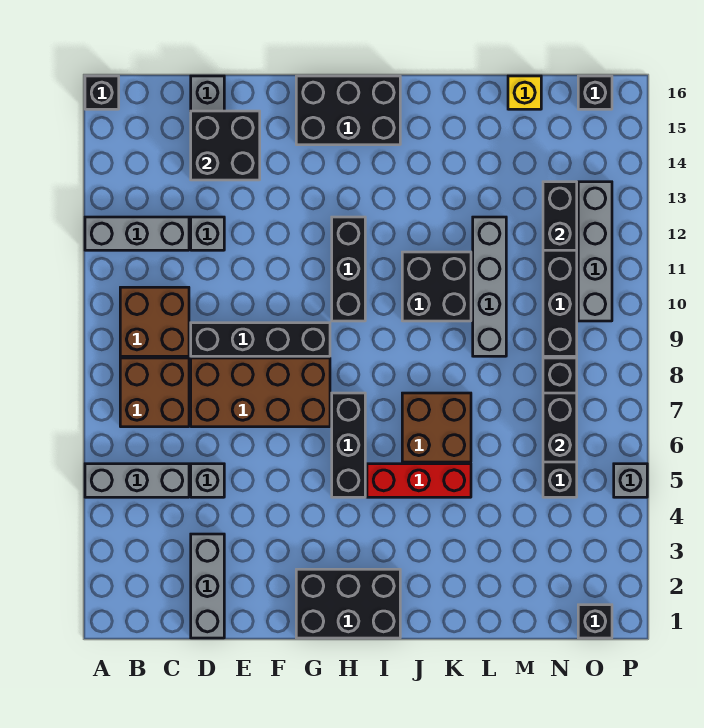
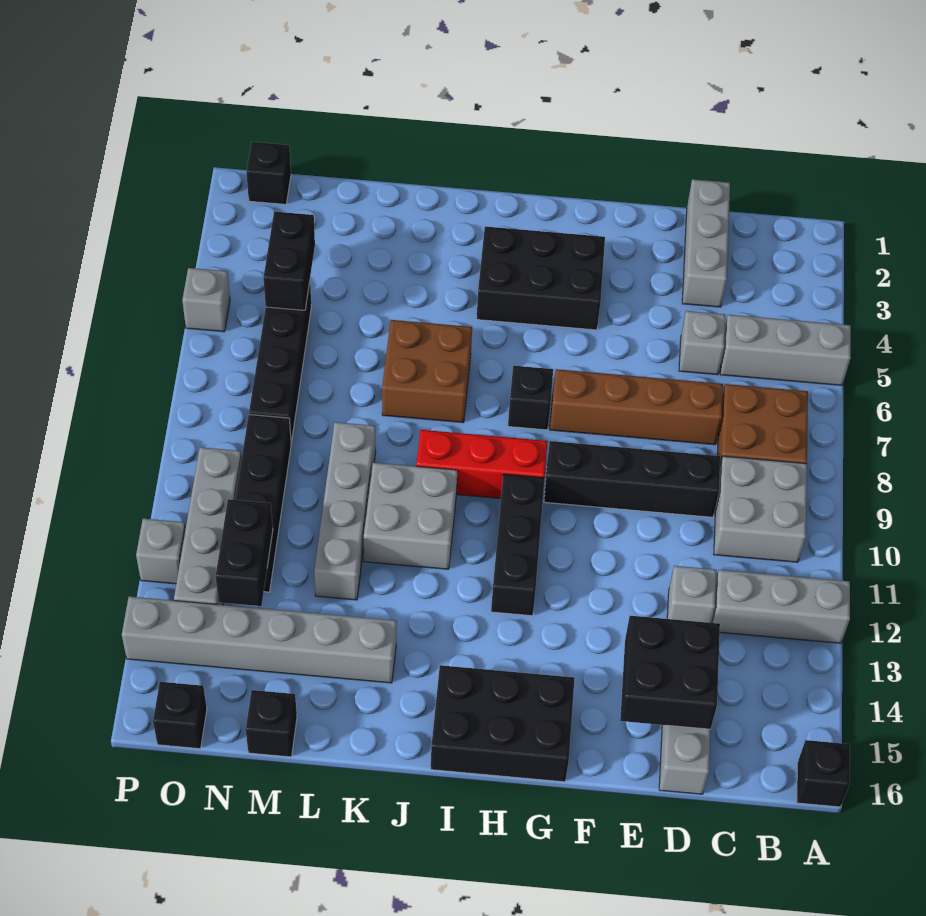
brown brick B9:C10 level 1 -> grey brick B9:C10 level 1
brown brick D7:G8 level 1 -> brown brick D7:G7 level 1
black brick G1:I2 level 1 -> black brick G3:I4 level 1
black brick H5:H7 level 1 -> black brick H7 level 1
red brick I5:K5 level 1 -> red brick H9:J9 level 1
black brick J10:K11 level 1 -> grey brick J10:K11 level 1
none -> grey brick K14:P14 level 1
yellow brick M16 level 1 -> black brick M16 level 1
black brick N6:N7 level 2 -> black brick N4:N5 level 2
none -> grey brick P12 level 1

